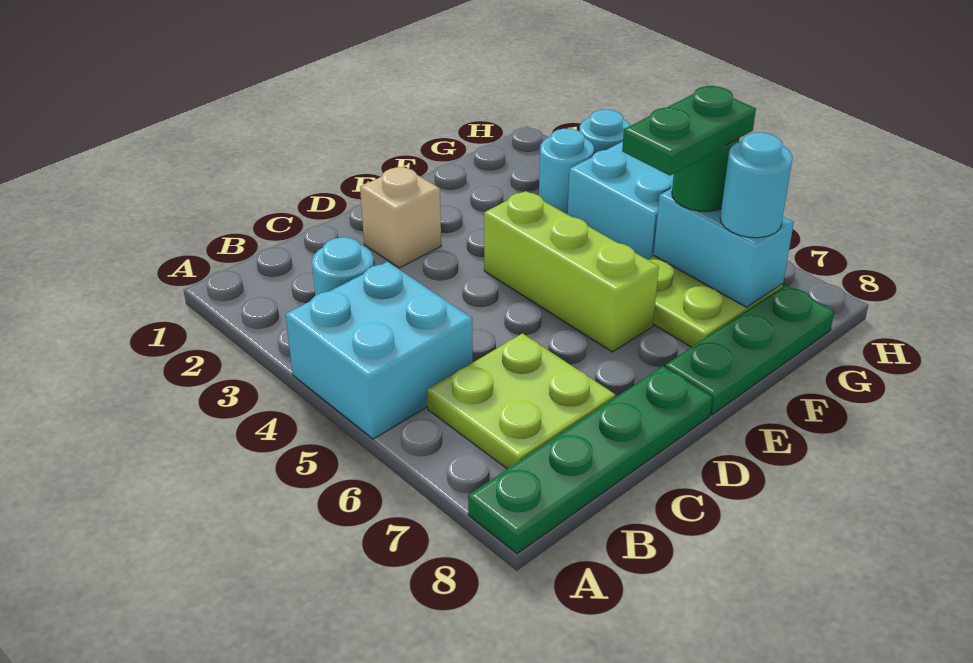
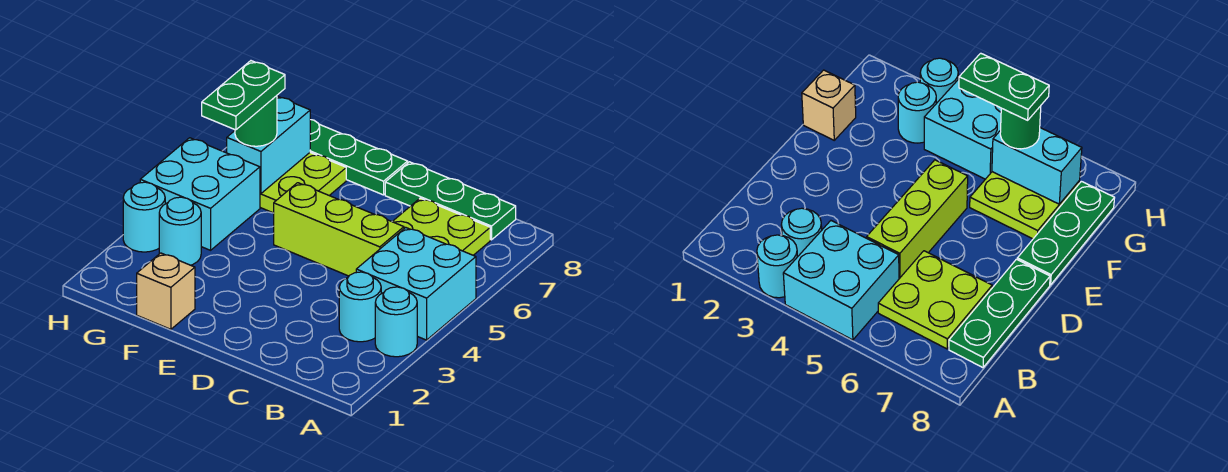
green plate A8:D8 level 1 -> green plate B8:D8 level 1
tan brick D2 level 1 -> tan brick F1 level 1
lime brick E4:E6 level 1 -> lime brick C5:E5 level 1
green plate F6:G6 level 4 -> green plate G5:G6 level 4
cyan round brick G7 level 3 -> cyan round brick A3 level 1

